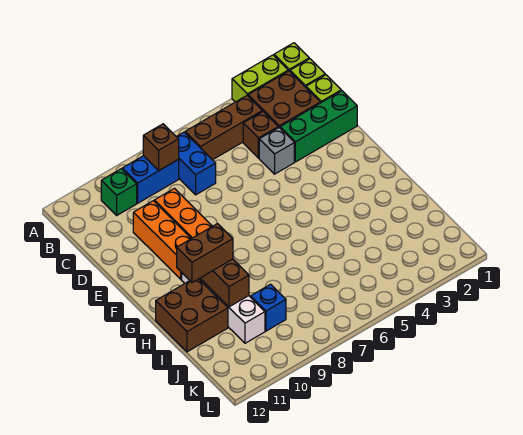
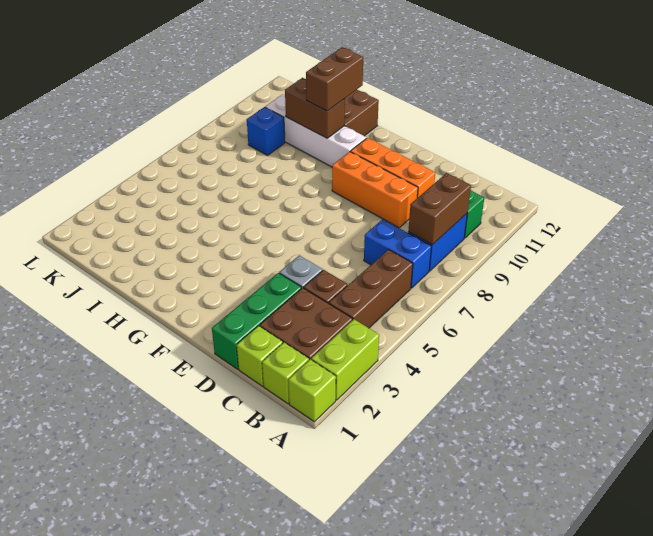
brown brick B8 level 2 -> brown brick B8:B9 level 2

